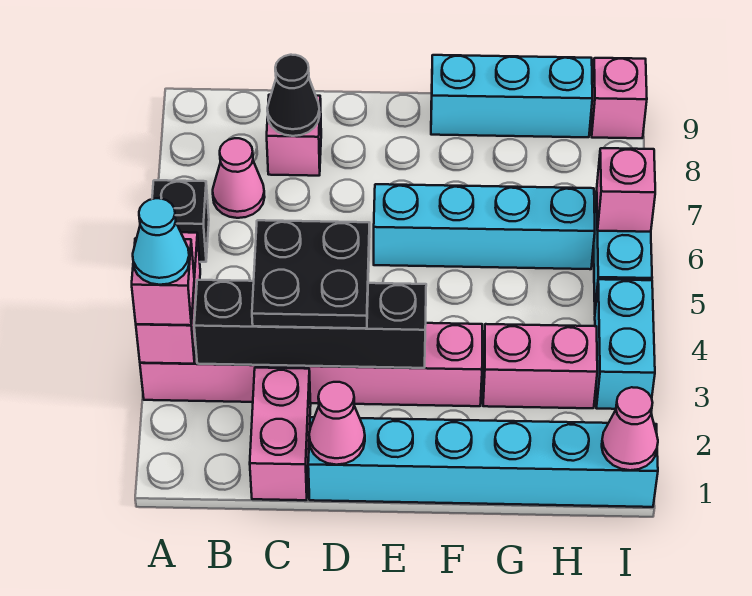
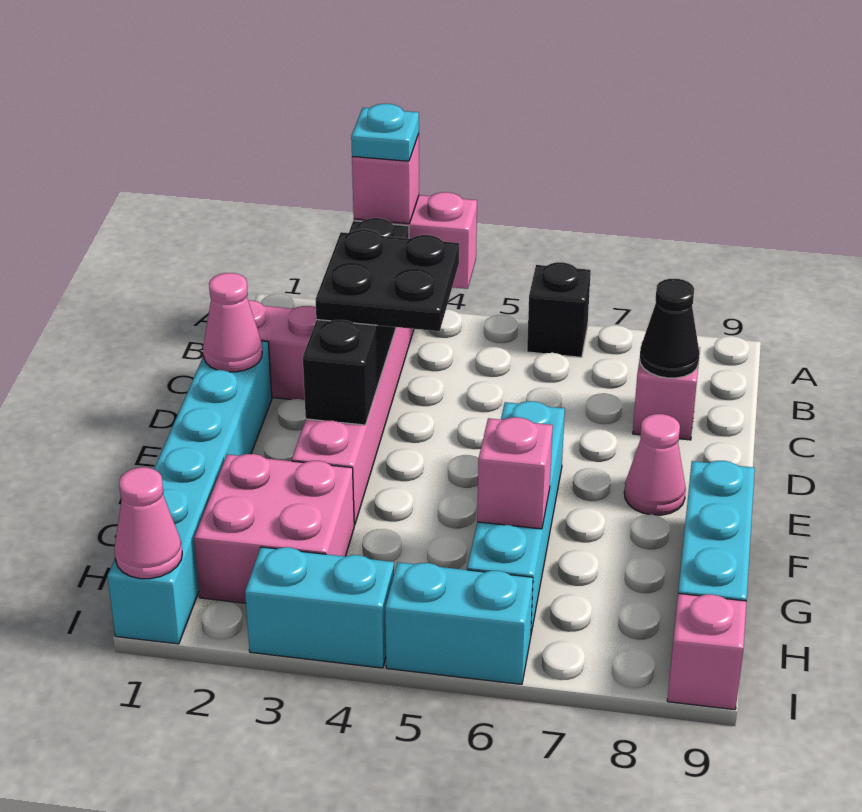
cyan cone A3 level 4 -> cyan plate A3 level 4
pink cone B7 level 1 -> pink cone E8 level 1
pink brick G3:H3 level 1 -> pink brick G2:H3 level 1
pink brick I6 level 2 -> pink brick G6 level 2

